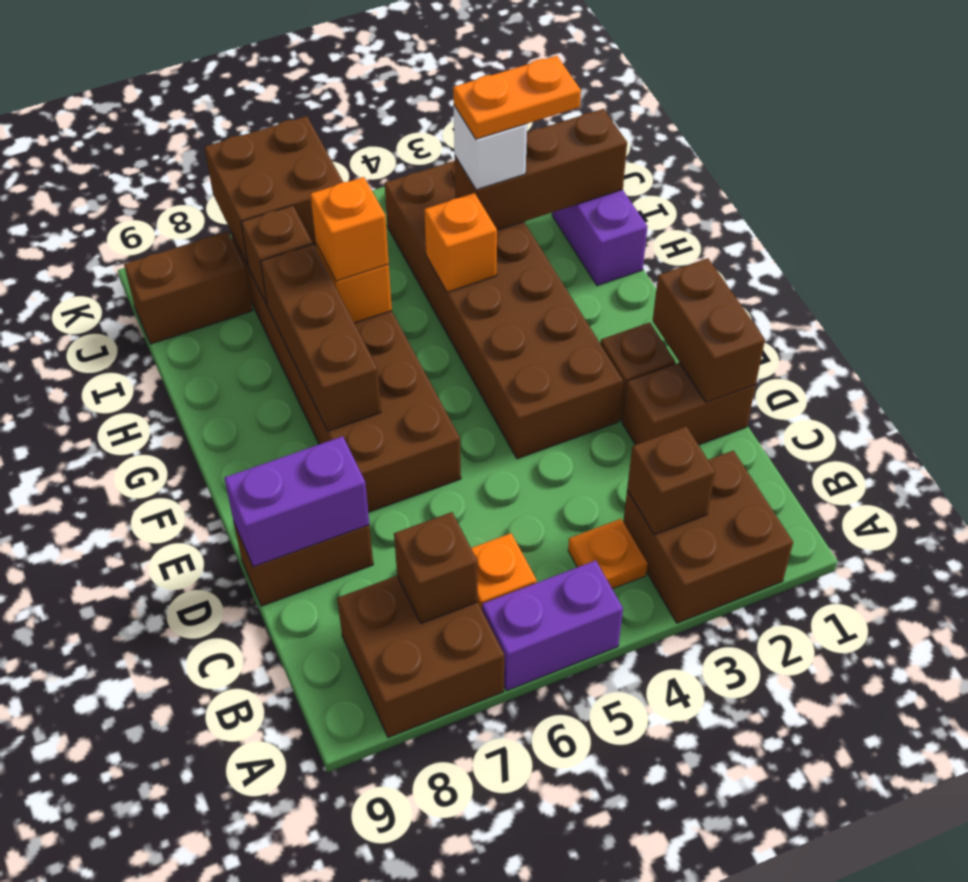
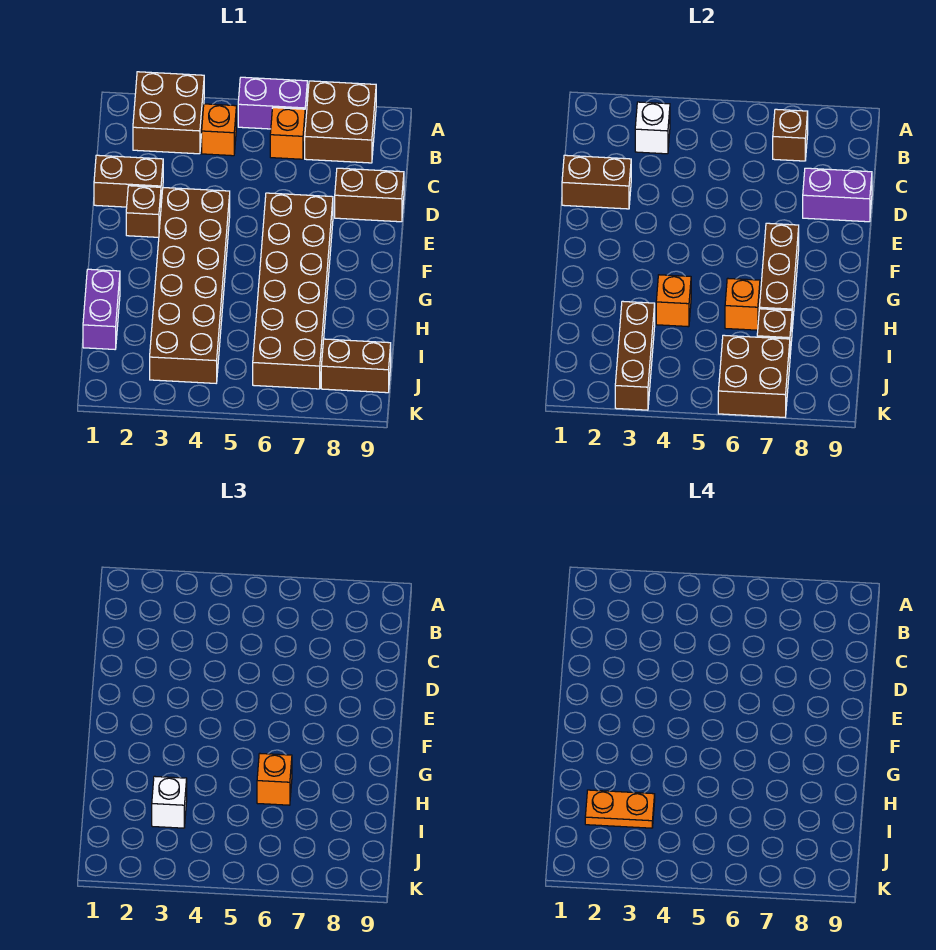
brown brick B3 level 2 -> white brick B3 level 2
orange plate B4 level 1 -> orange brick B4 level 1
brown brick D1:E1 level 2 -> brown brick D1:D2 level 2
brown brick I1:I3 level 2 -> brown brick I3:K3 level 2

